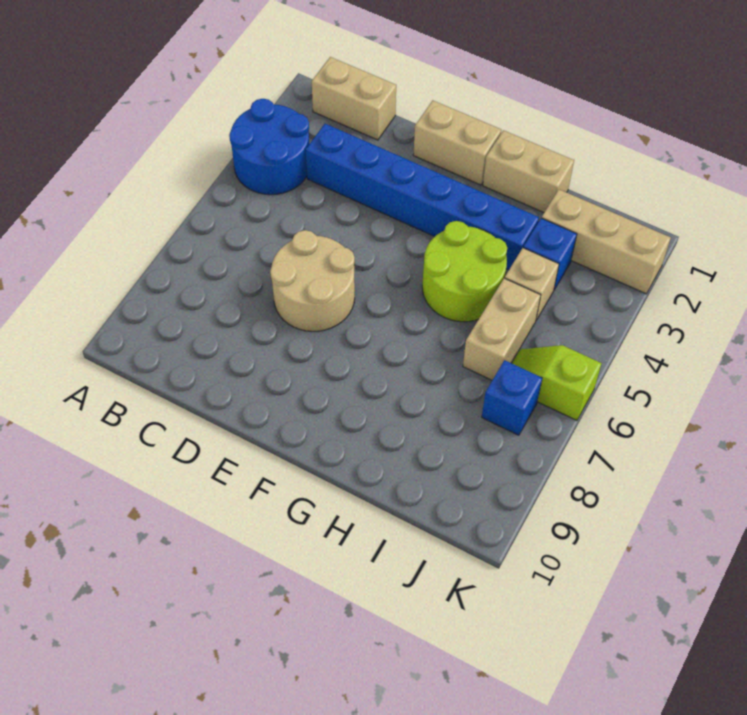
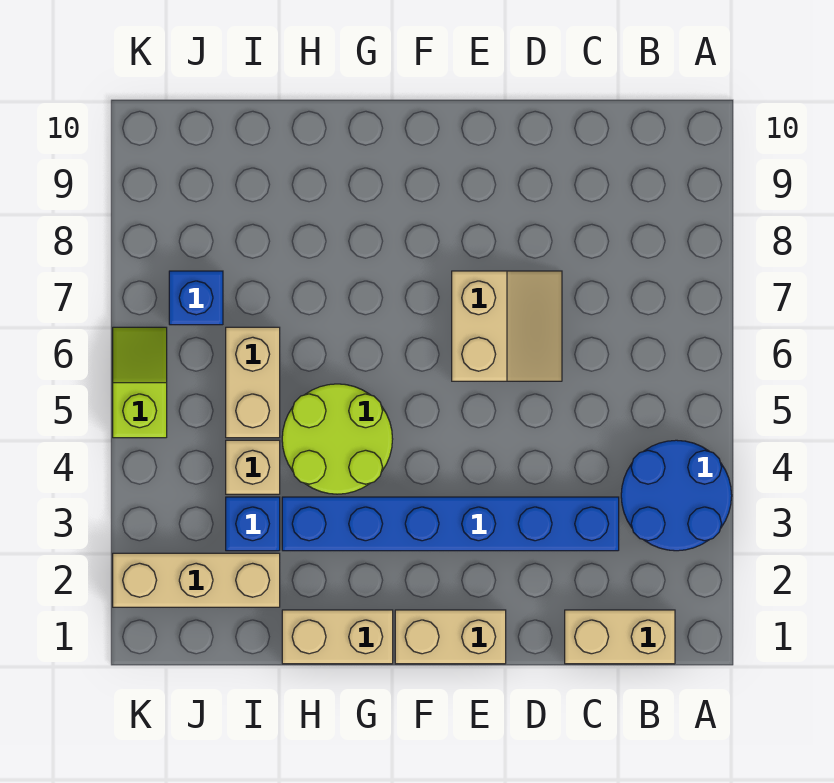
tan round brick D6:E7 level 1 -> tan slope D6:E7 level 1 top E
lime slope J6:K6 level 1 top K -> lime slope K5:K6 level 1 top 5

